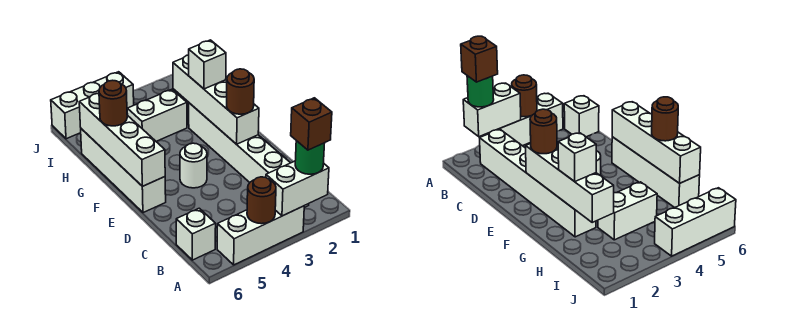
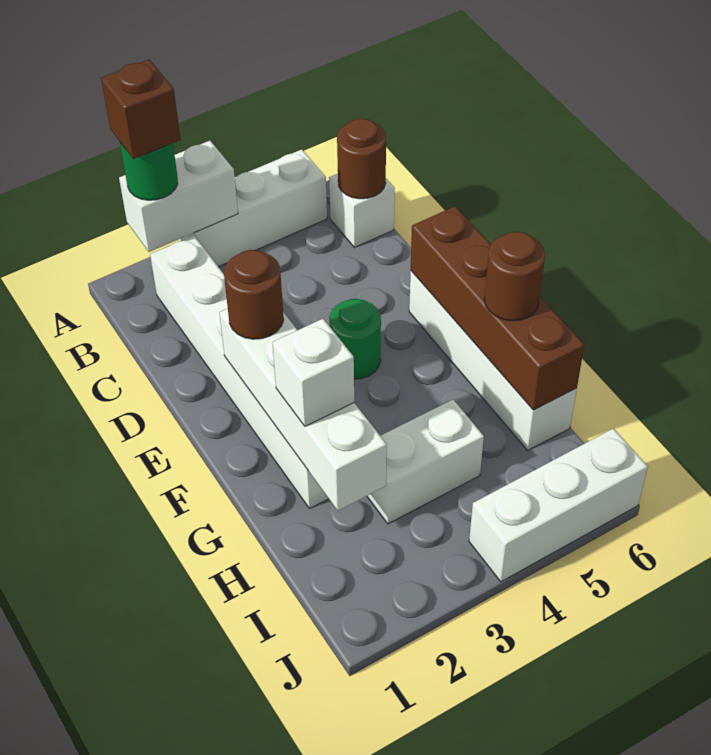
brown round brick A4 level 2 -> brown round brick B6 level 2
white round brick E4 level 1 -> green round brick E4 level 1
white brick E6:H6 level 2 -> brown brick E6:H6 level 2

